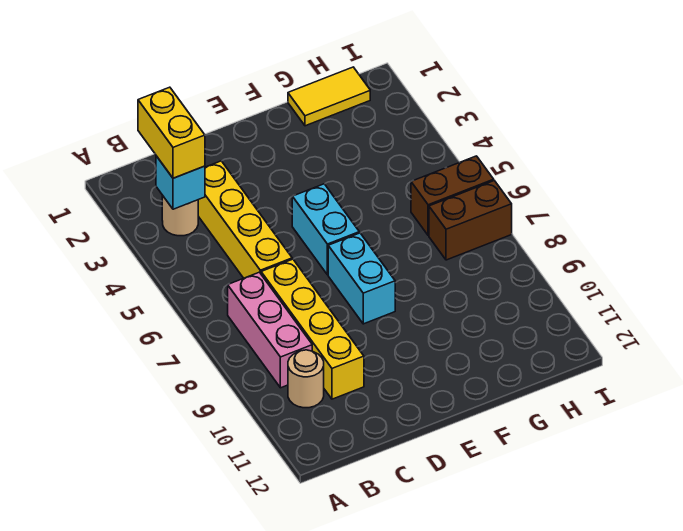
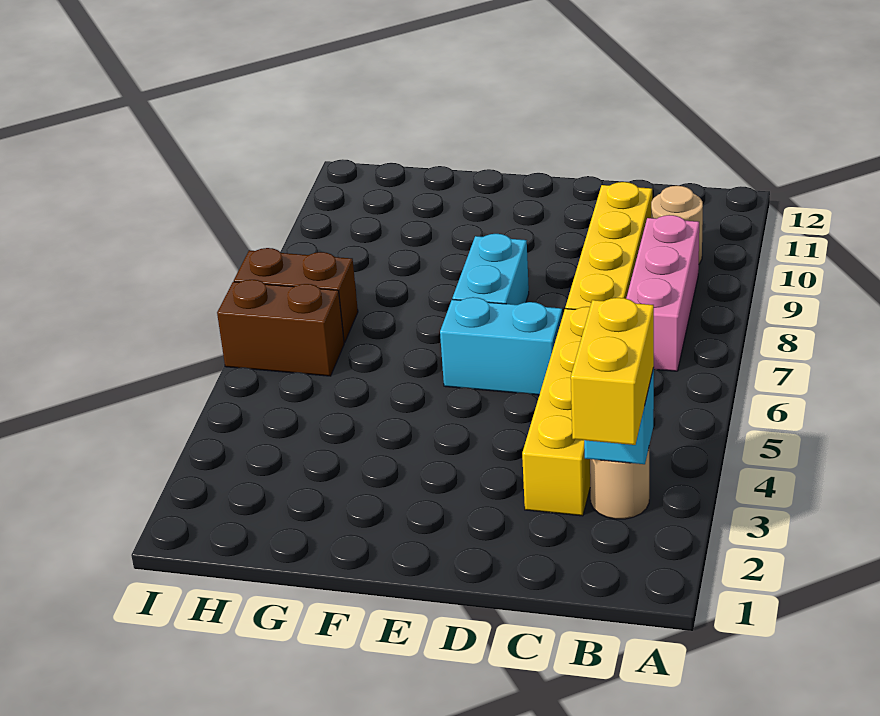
cyan brick E5:E6 level 1 -> cyan brick D6:E6 level 1
yellow tile G1:H1 level 1 -> none

